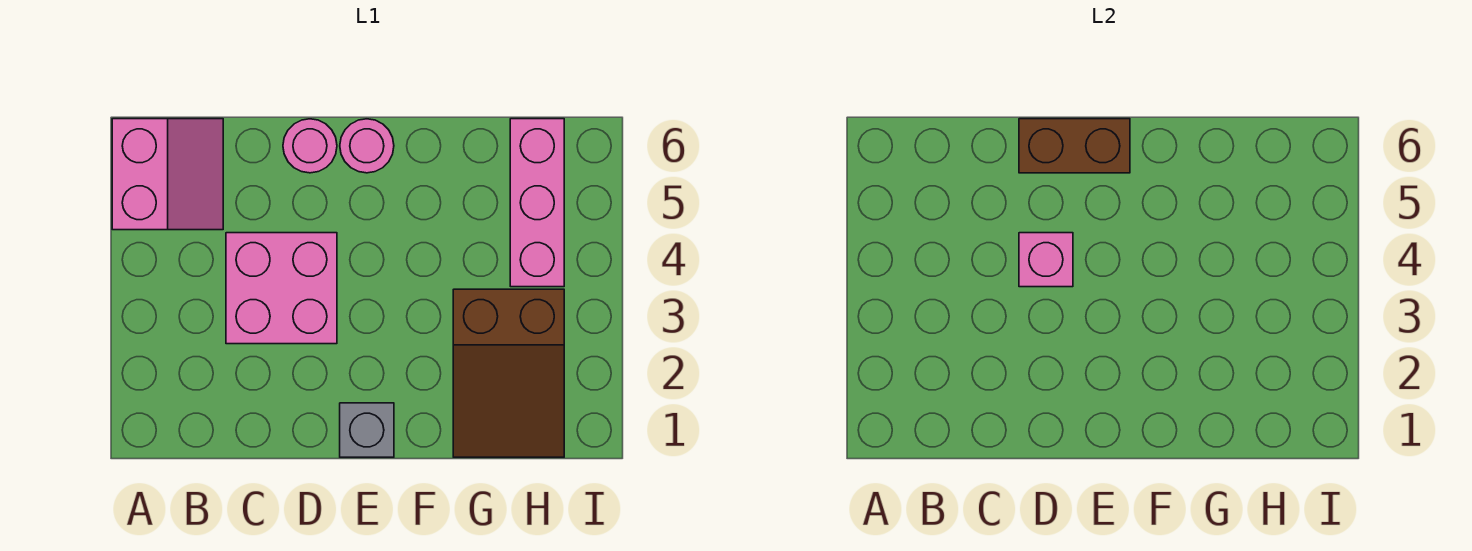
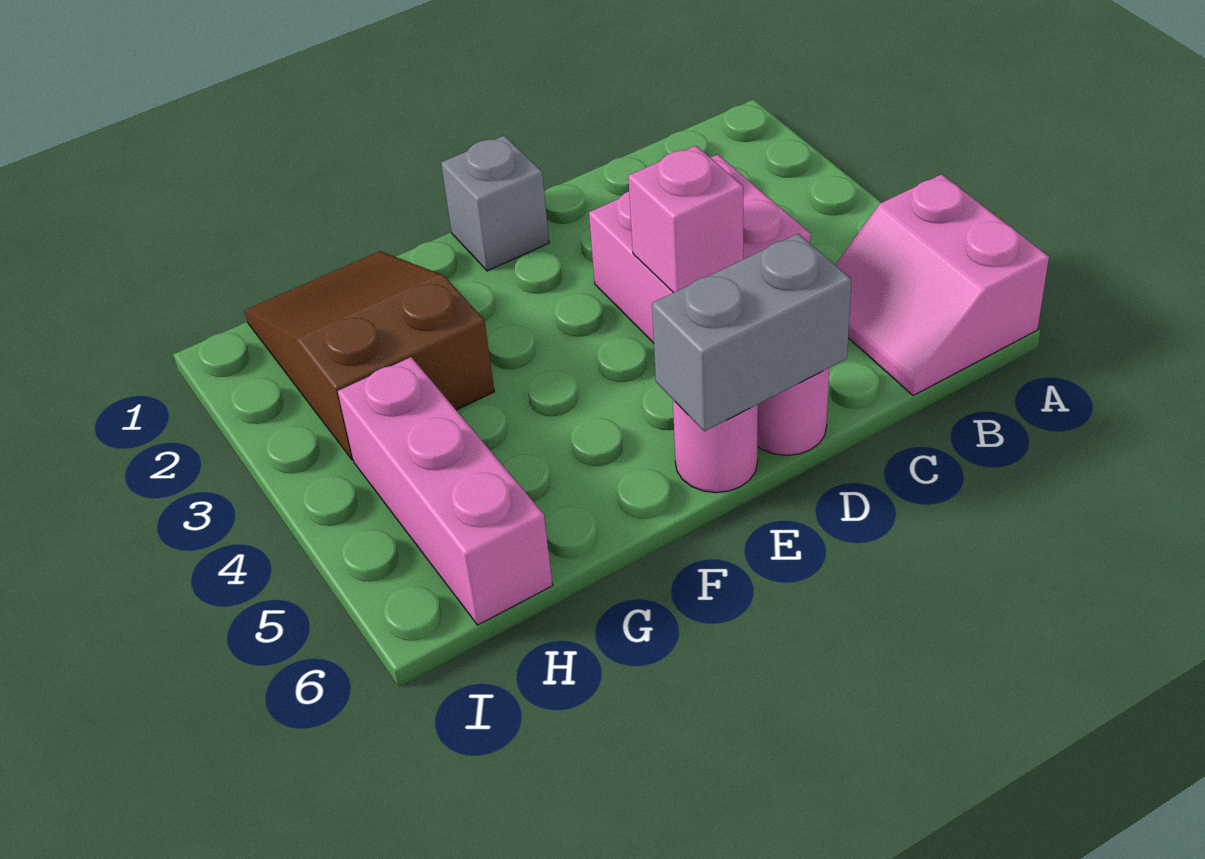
brown brick D6:E6 level 2 -> grey brick D6:E6 level 2

